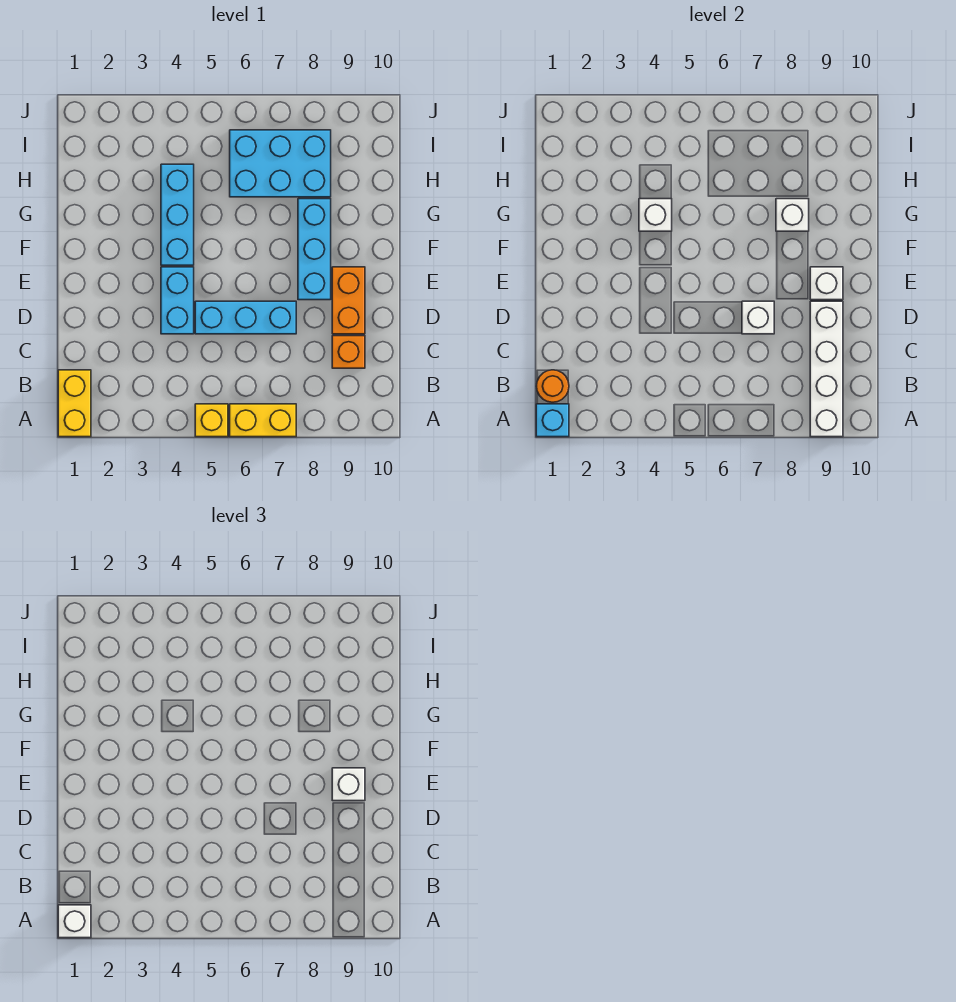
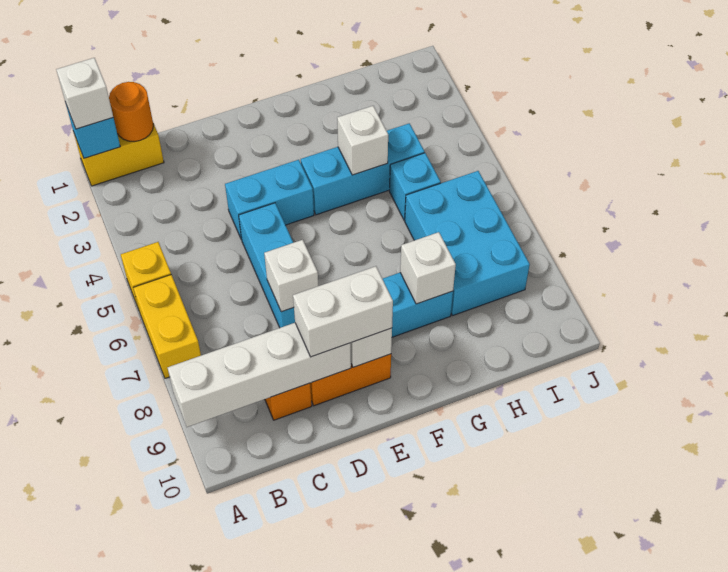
white brick E9 level 3 -> white brick D9:E9 level 3
none -> cyan brick H5 level 1

